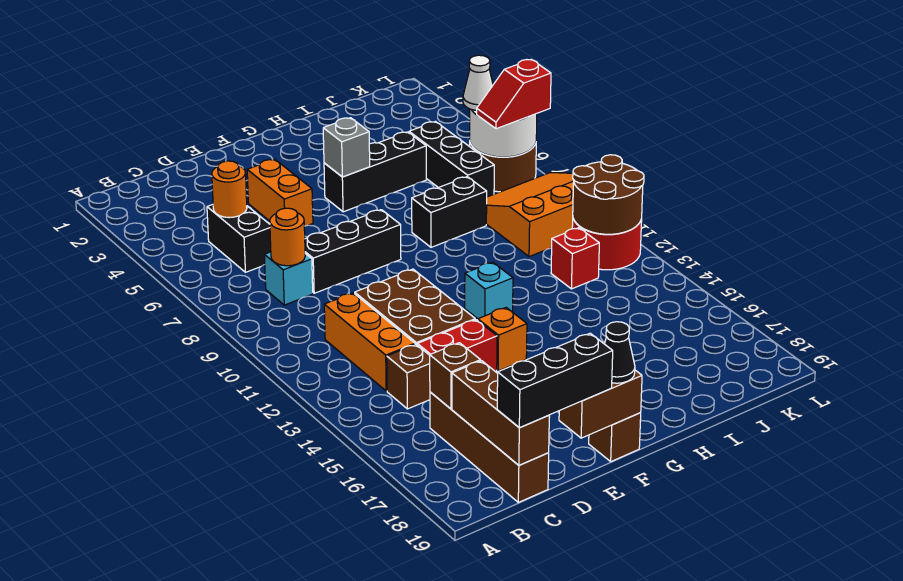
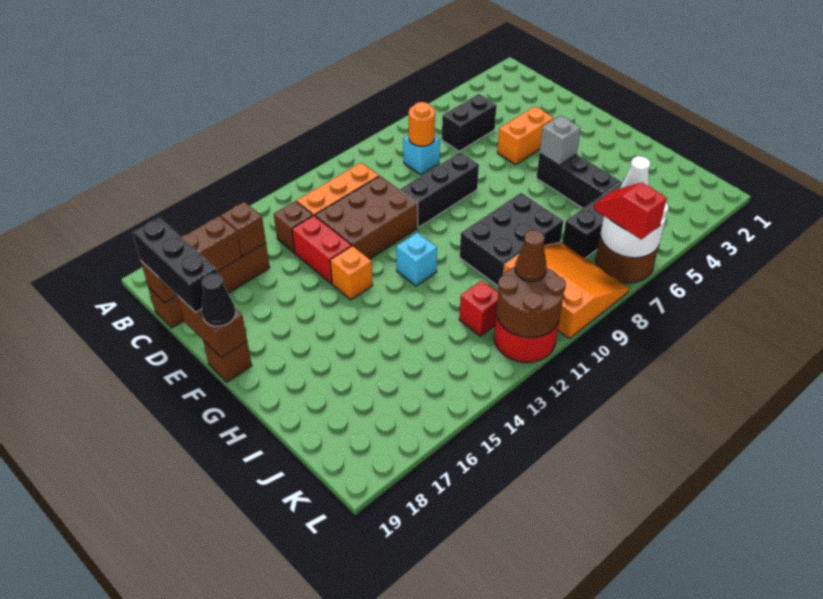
orange round brick C5 level 2 -> none
black brick D8:F8 level 1 -> black brick E8:E10 level 1
black brick H8:I8 level 1 -> black brick H8:I10 level 1
none -> brown cone K11 level 3

